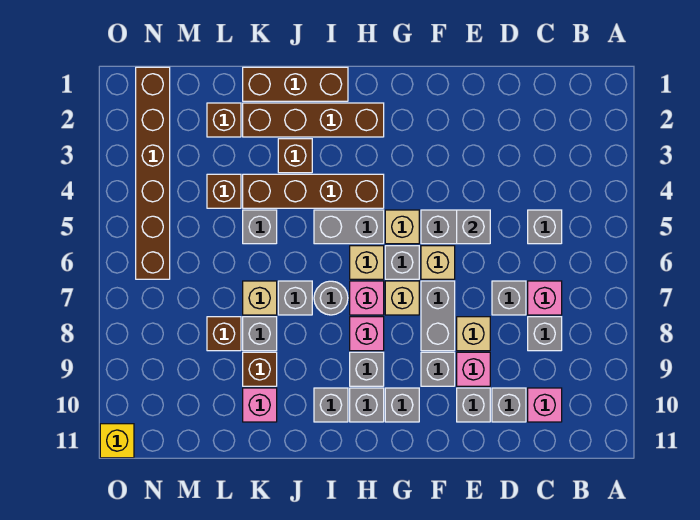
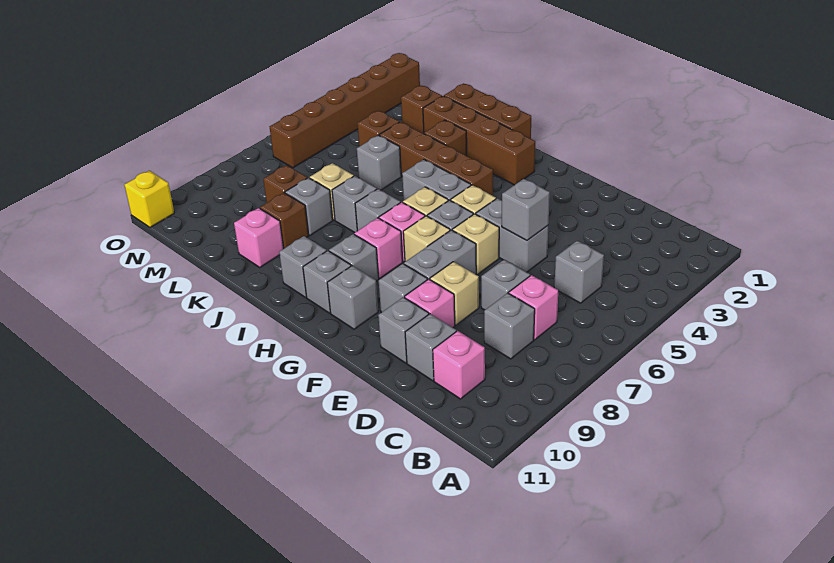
grey round brick I7 level 1 -> grey brick I7 level 1

